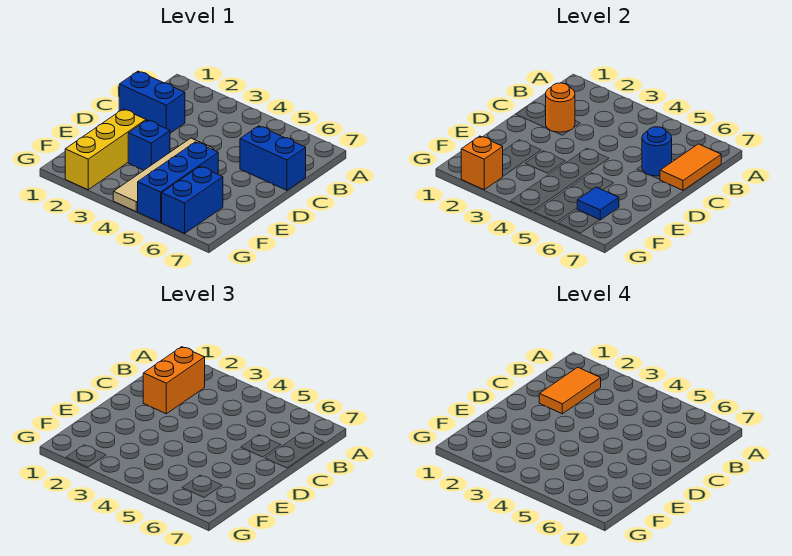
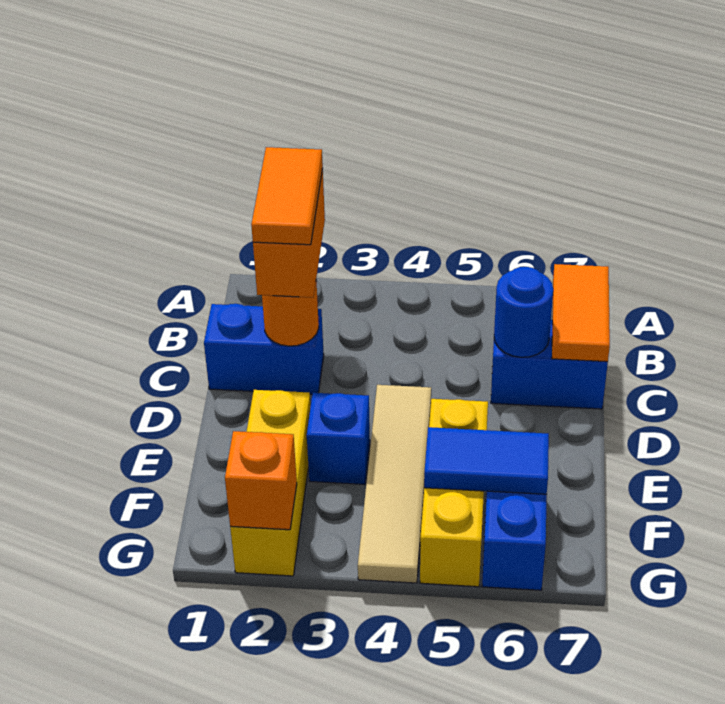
blue brick E5:G5 level 1 -> yellow brick E5:G5 level 1
blue tile F6 level 2 -> blue tile F5:F6 level 2

